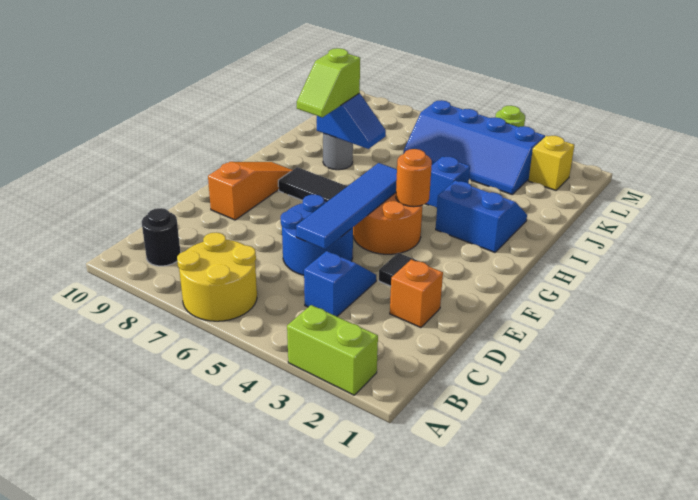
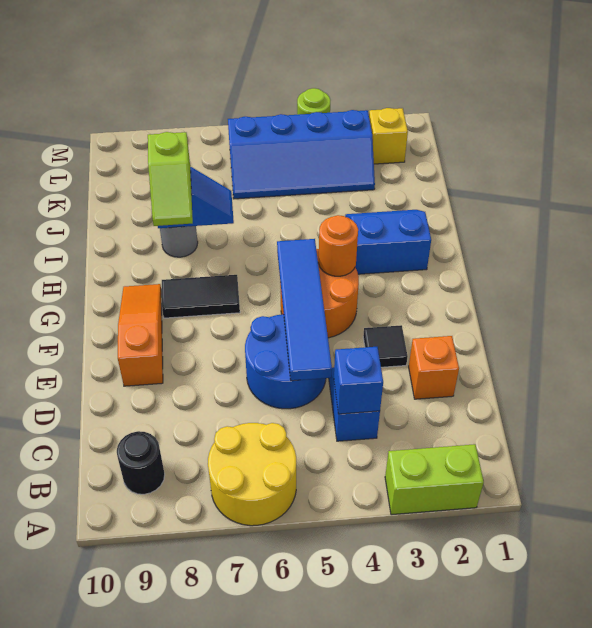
blue brick I4 level 1 -> blue brick C4 level 2

